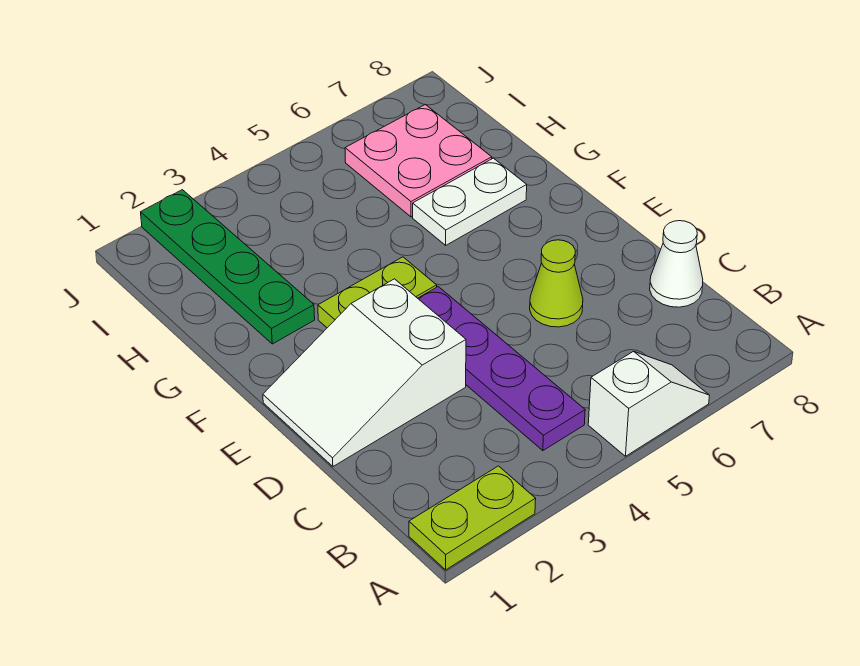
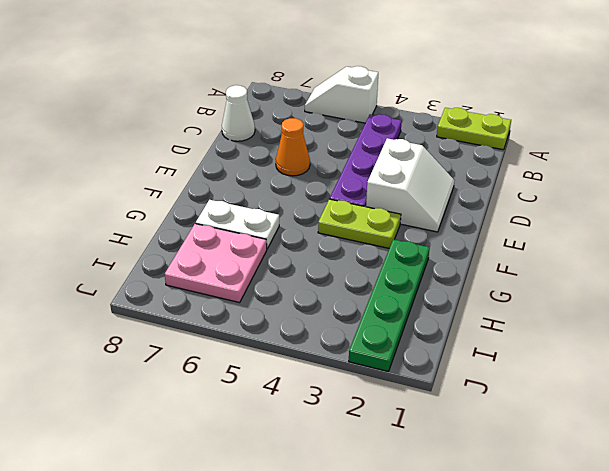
white slope D1:E3 level 1 top 3 -> white slope D2:E3 level 1 top 3
lime cone D6 level 1 -> orange cone D6 level 1

